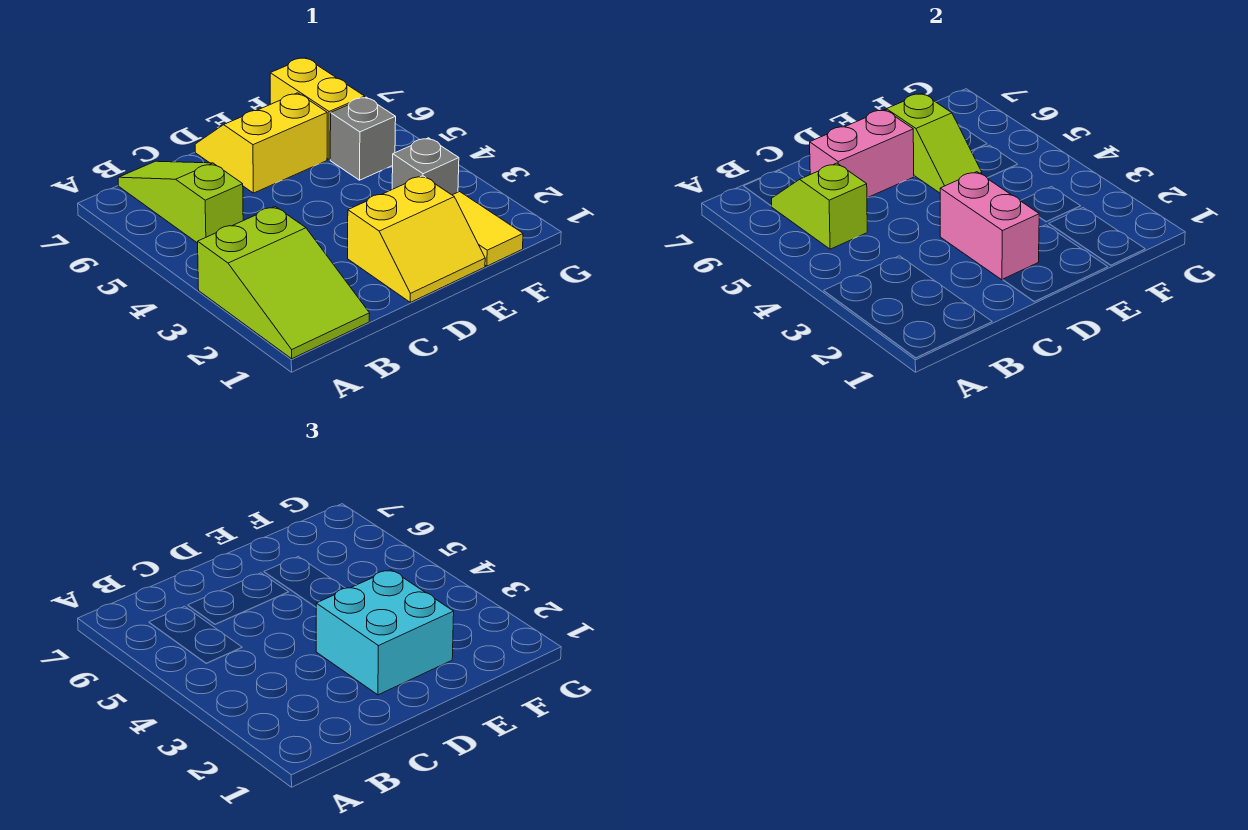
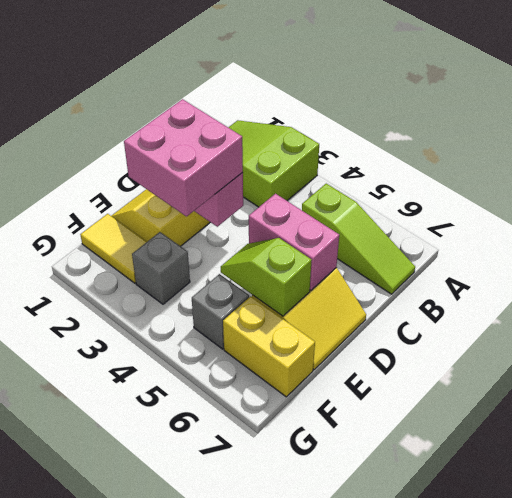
lime slope B5:B6 level 2 top 5 -> none
pink brick C6:D6 level 2 -> pink brick D5:D6 level 2
cyan brick D2:E3 level 3 -> pink brick D2:E3 level 3

